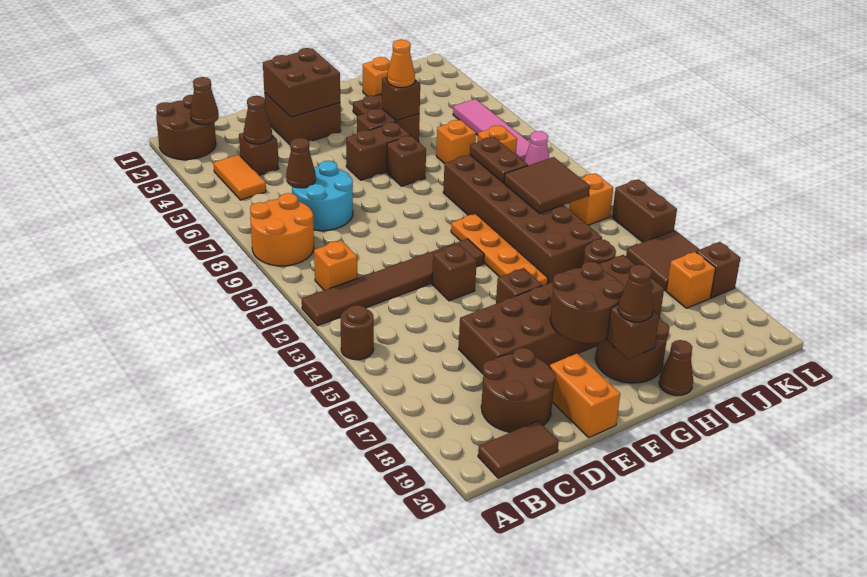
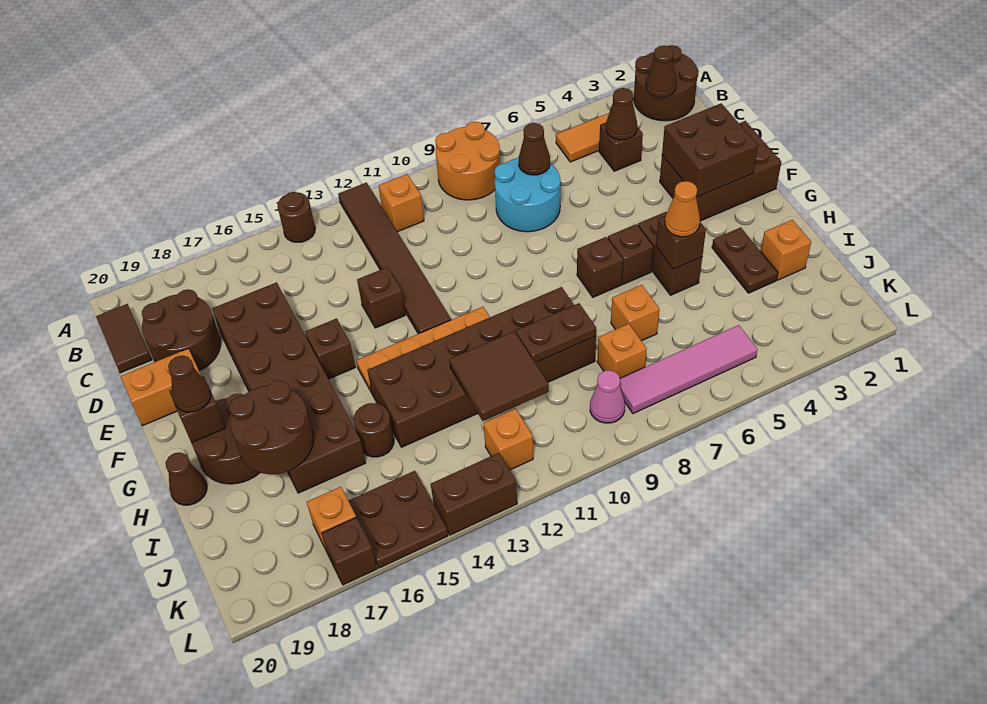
brown brick E2:F3 level 1 -> brown brick E1:F3 level 1
brown brick F6:G6 level 1 -> brown brick G6 level 1
brown round brick F17:G18 level 2 -> brown round brick H17:I18 level 2
brown tile K15:L16 level 1 -> brown plate K15:L16 level 1

